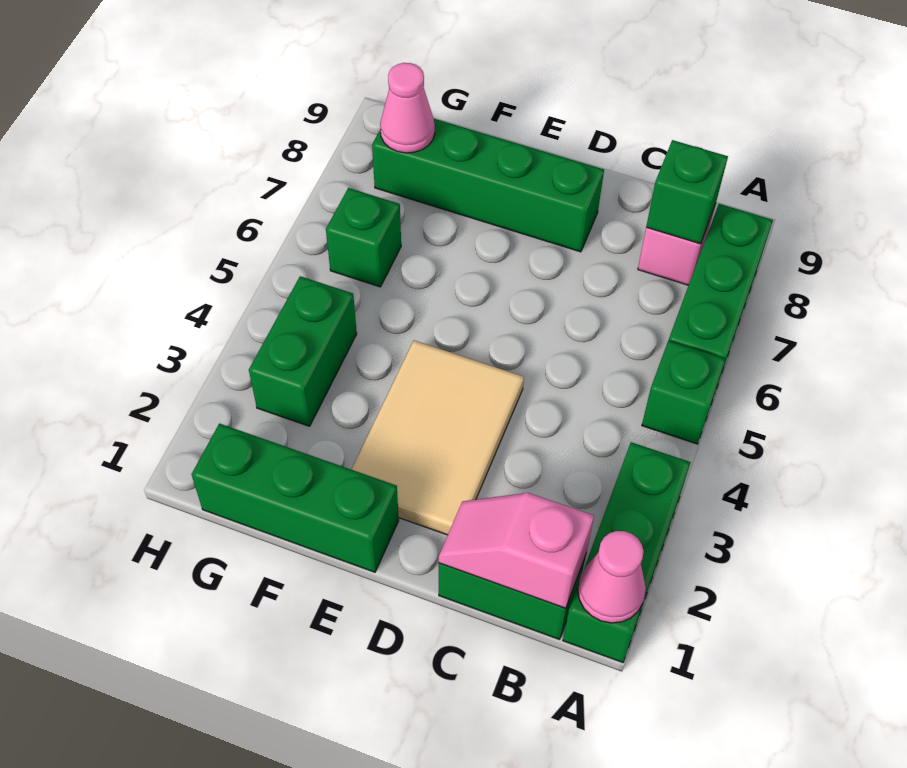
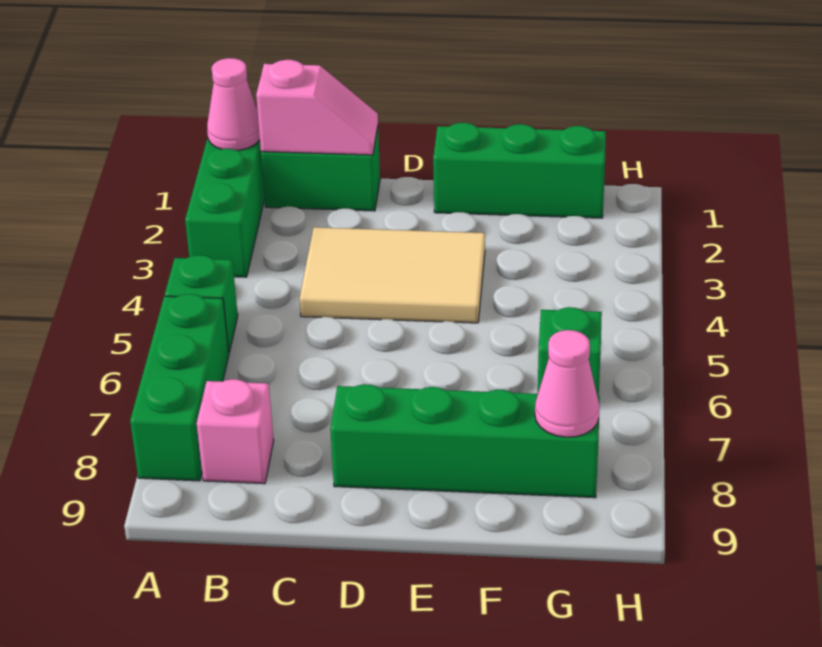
green brick B8 level 2 -> none
tan tile D2:E4 level 1 -> tan tile C3:E4 level 1
green brick G3:G4 level 1 -> none

